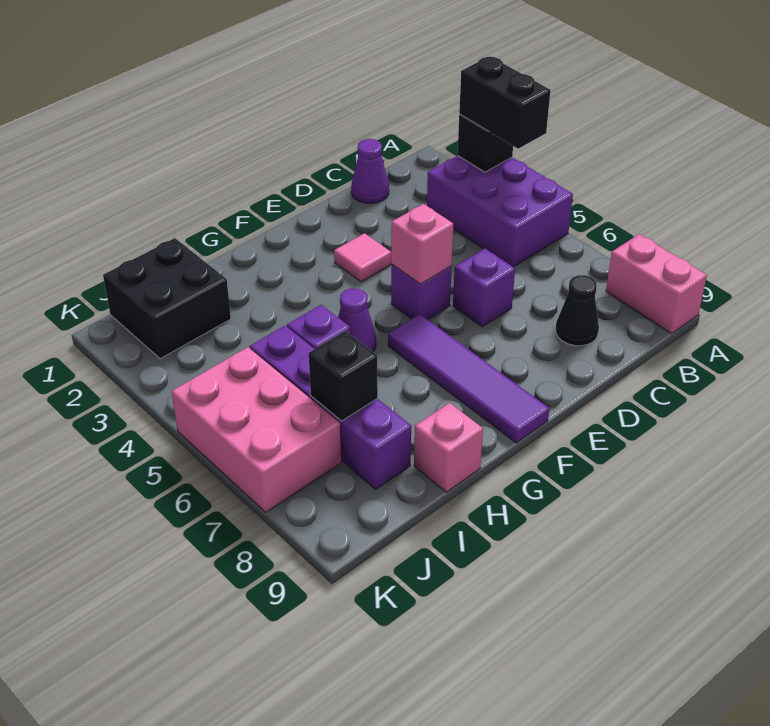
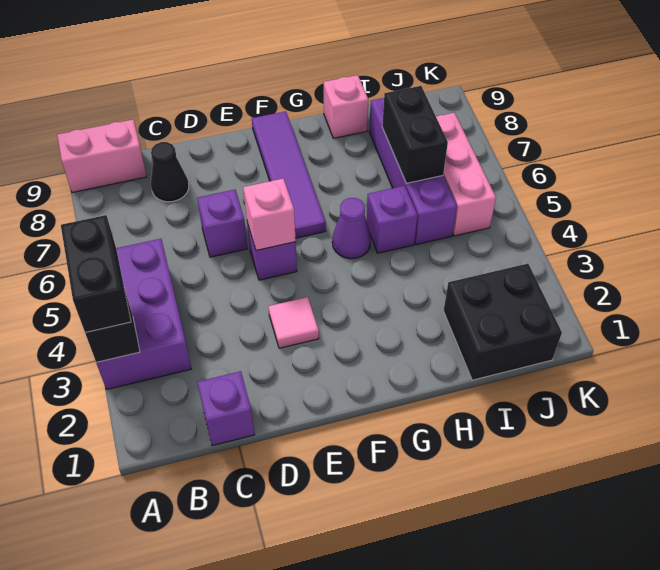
pink brick A8:A9 level 1 -> pink brick A9:B9 level 1
purple cone C1 level 1 -> purple brick C1 level 1
black brick I7 level 2 -> black brick I6:I7 level 2
pink brick J5:K7 level 1 -> pink brick J5:J7 level 1

